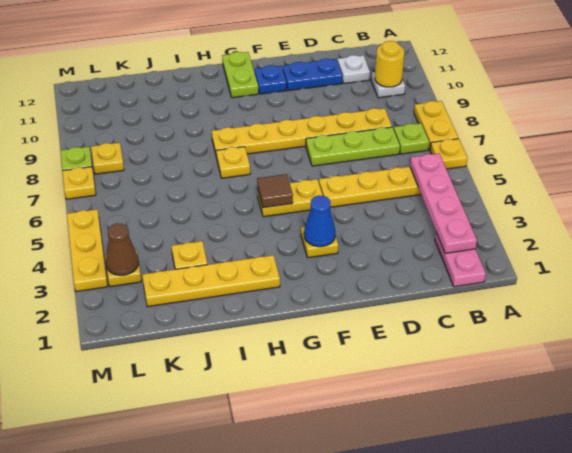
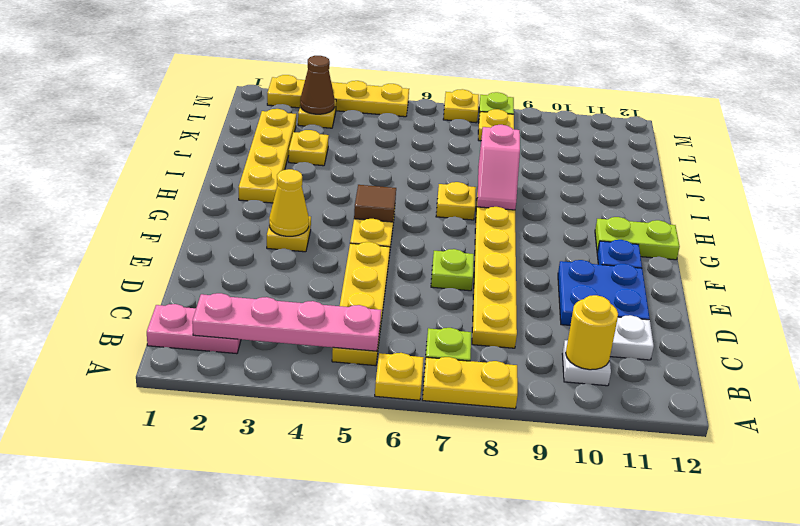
lime plate C7:E7 level 1 -> lime plate E7 level 1
blue plate D11:E11 level 1 -> blue plate D10:E11 level 1
blue cone F3 level 2 -> yellow cone F3 level 2
none -> pink slope H8:I8 level 2 top I
yellow plate M3:M5 level 1 -> yellow plate M2:M5 level 1

